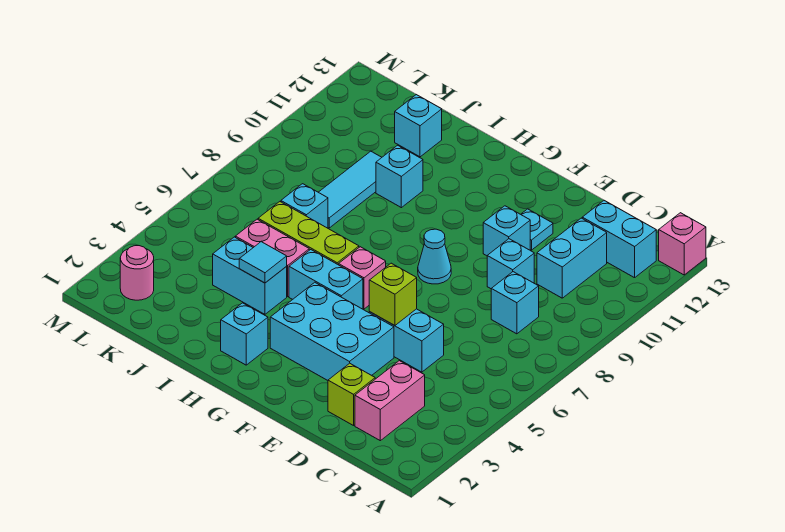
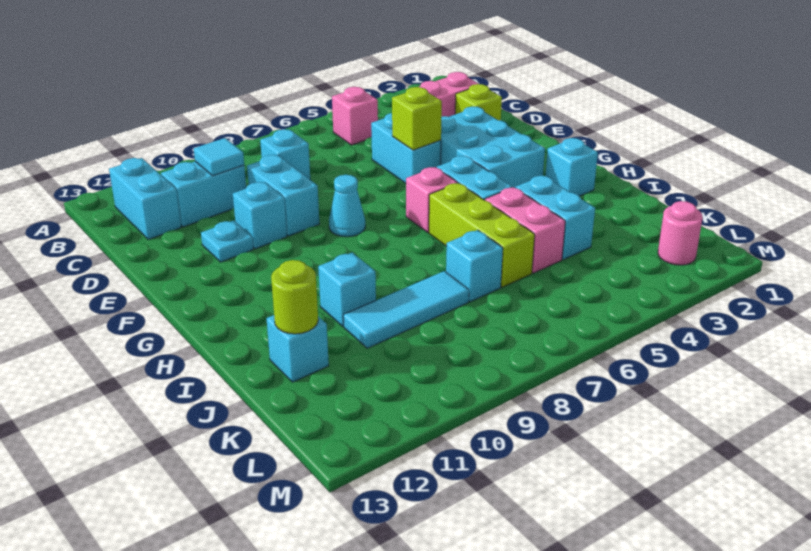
pink brick A13 level 1 -> pink brick B5 level 1
cyan brick D9 level 1 -> cyan brick D9:E9 level 1
cyan tile I4 level 2 -> cyan tile C10 level 2
none -> lime round brick J12 level 2

